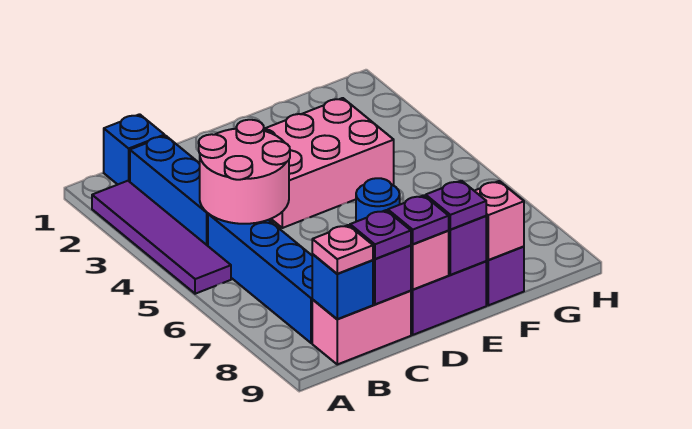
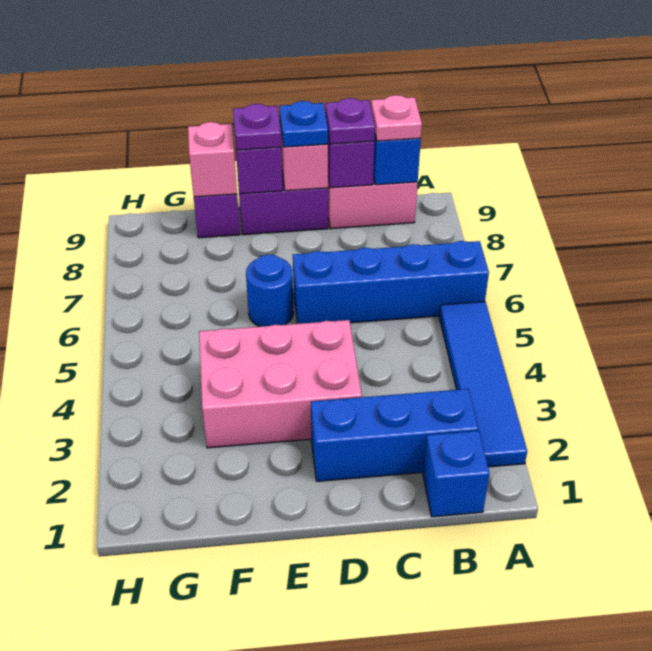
purple tile A2:A5 level 1 -> blue tile A2:A5 level 1
blue brick B2:B4 level 1 -> blue brick B2:D2 level 1
pink round brick B4:C5 level 2 -> none
blue brick B5:B8 level 1 -> blue brick A6:D6 level 1
purple plate D9 level 3 -> blue plate D9 level 3

